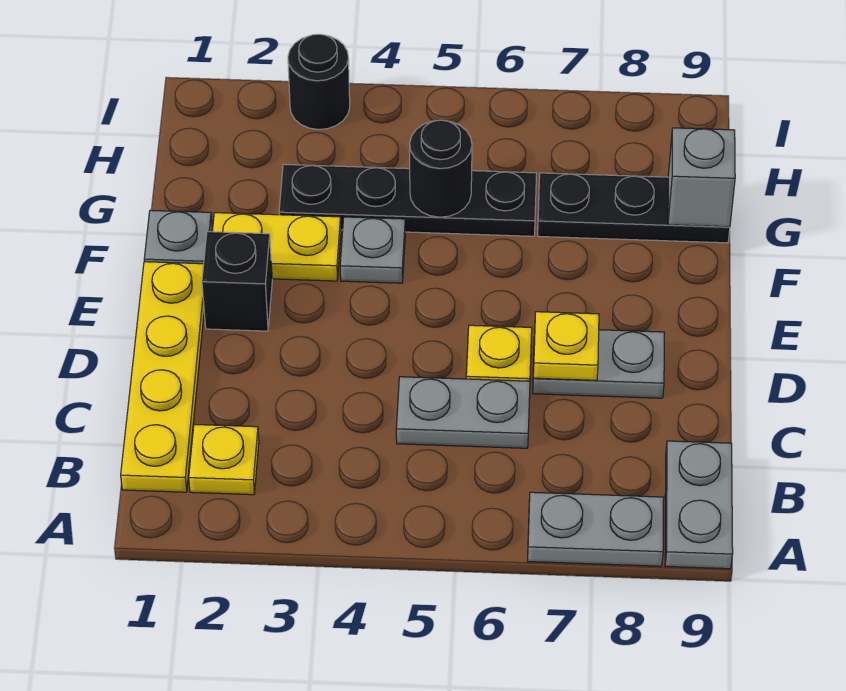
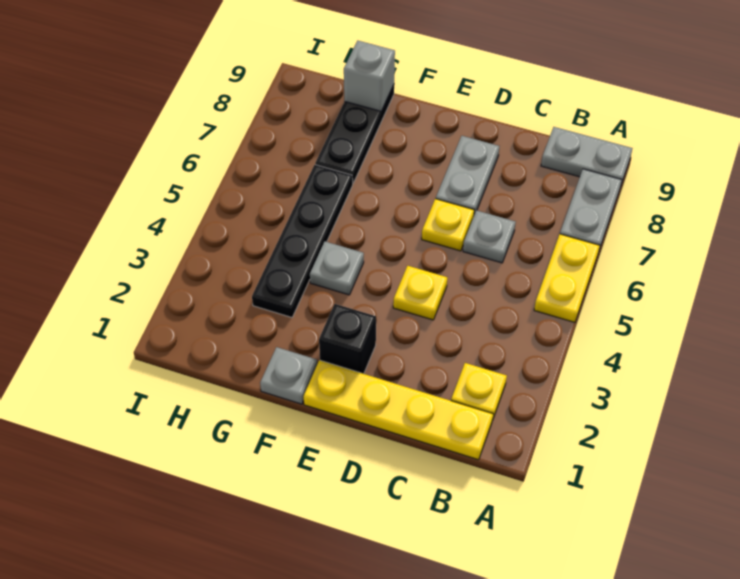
grey plate C5:C6 level 1 -> grey plate C6 level 1
yellow plate D7 level 2 -> yellow plate D4 level 1
yellow plate F2:F3 level 1 -> yellow plate A5:A6 level 1
black round brick G5 level 2 -> none
black round brick I3 level 1 -> none

